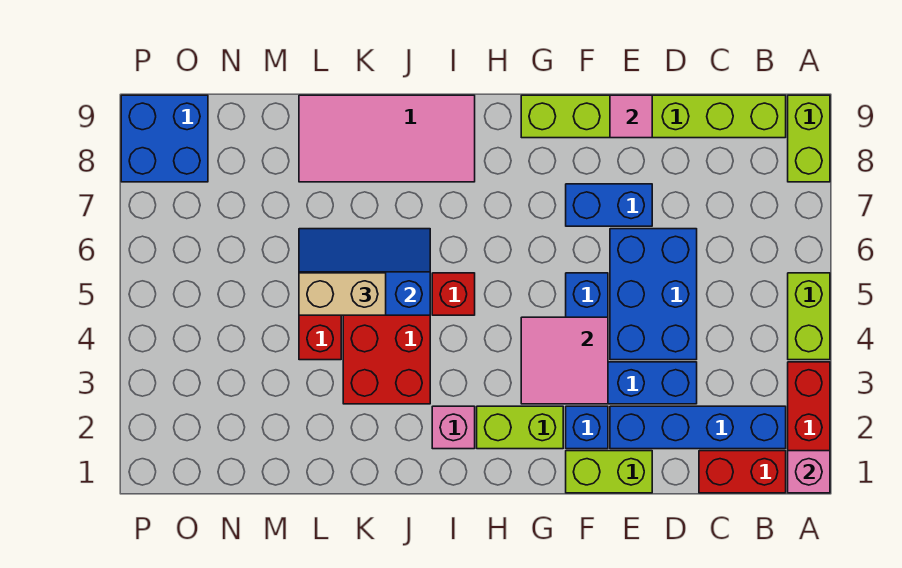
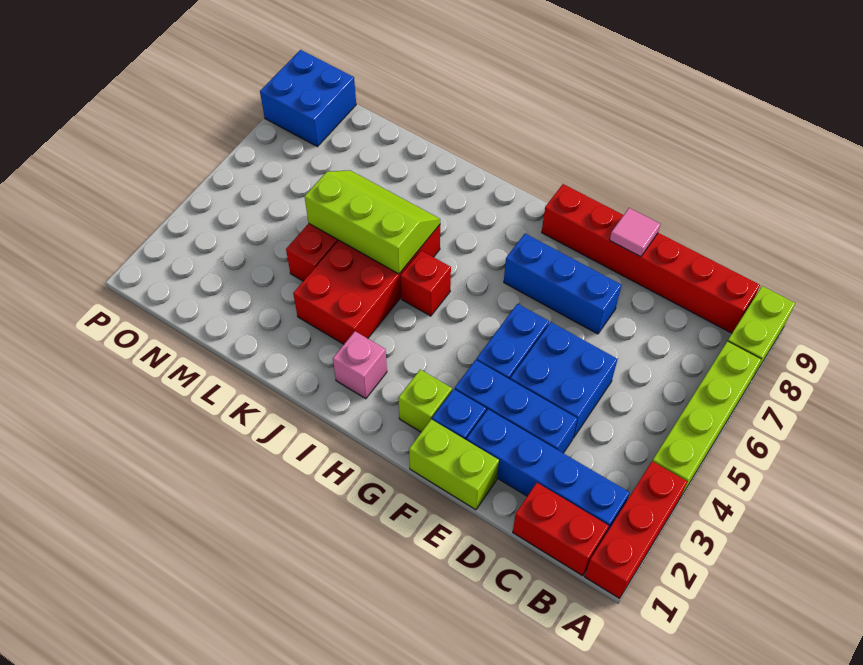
pink brick A1 level 2 -> none
lime brick A4:A5 level 1 -> lime brick A4:A7 level 1
lime brick B9:G9 level 1 -> red brick B9:G9 level 1
blue brick D4:E6 level 1 -> blue brick D4:E5 level 1
blue brick E7:F7 level 1 -> blue brick E7:G7 level 1
pink tile F3:G4 level 2 -> none
lime brick G2:H2 level 1 -> lime brick G2 level 1
pink tile I8:L9 level 1 -> none
blue slope J5:L6 level 2 top 5 -> lime slope J5:L6 level 2 top 5
tan brick K5:L5 level 3 -> none

